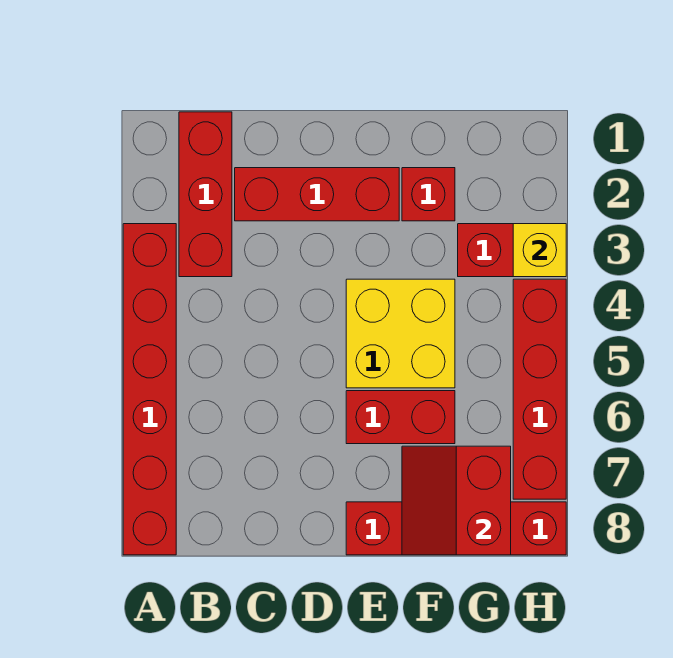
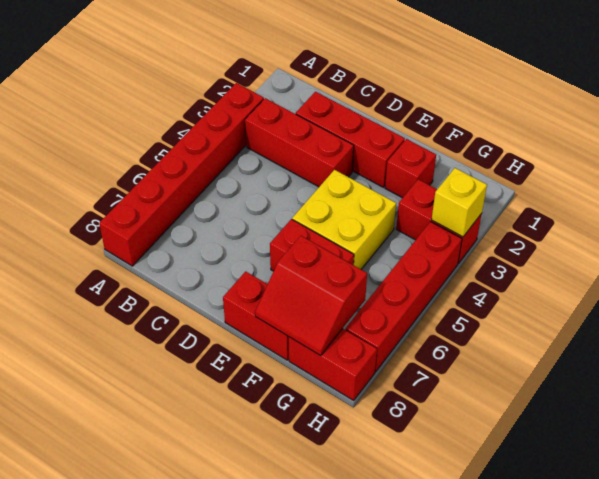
red brick B1:B3 level 1 -> red brick B3:D3 level 1
red slope F7:G8 level 2 top G -> red slope F7:G8 level 2 top 7

